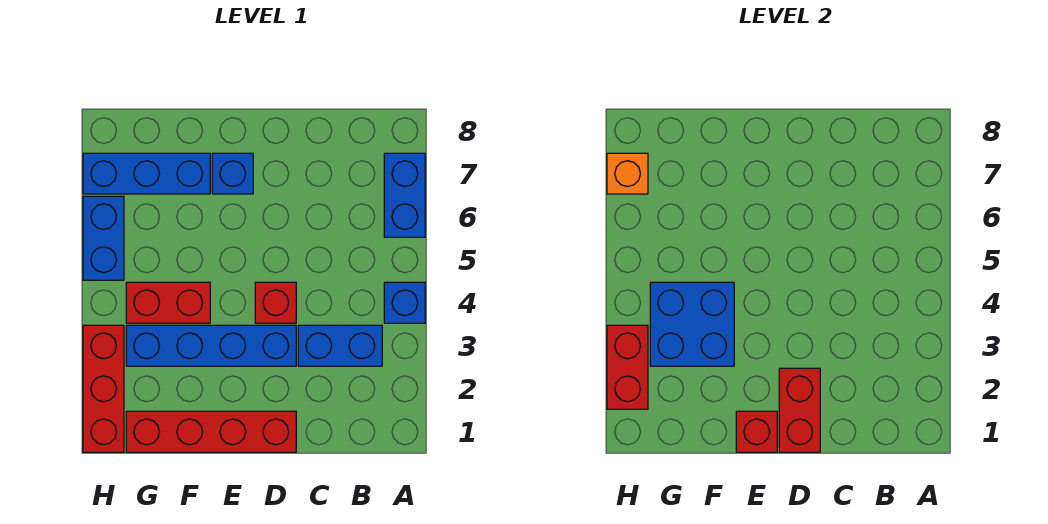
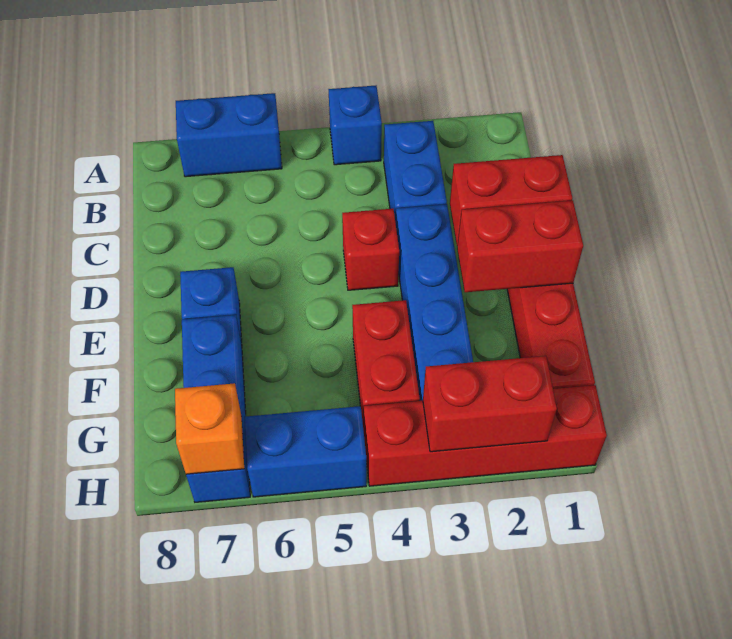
red brick E1 level 2 -> red brick E1:E2 level 2
blue brick F3:G4 level 2 -> none
red brick H1:H3 level 1 -> red brick H1:H4 level 1

